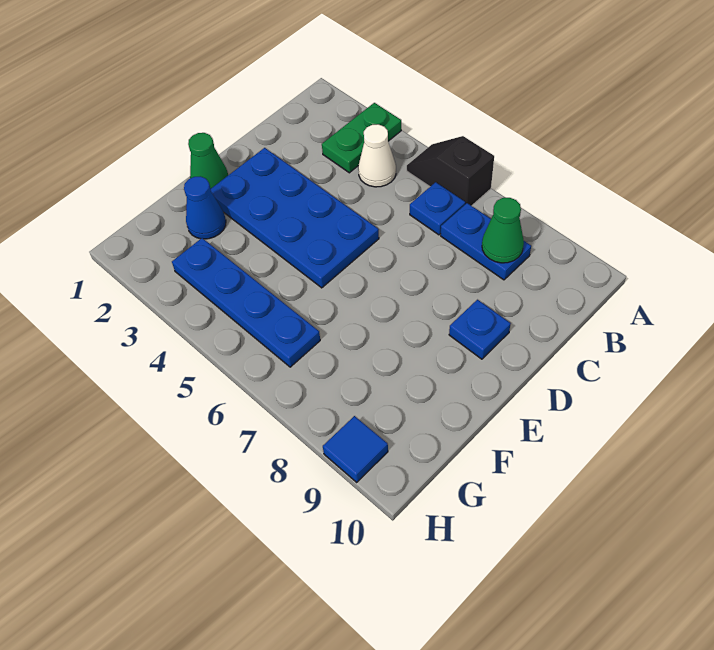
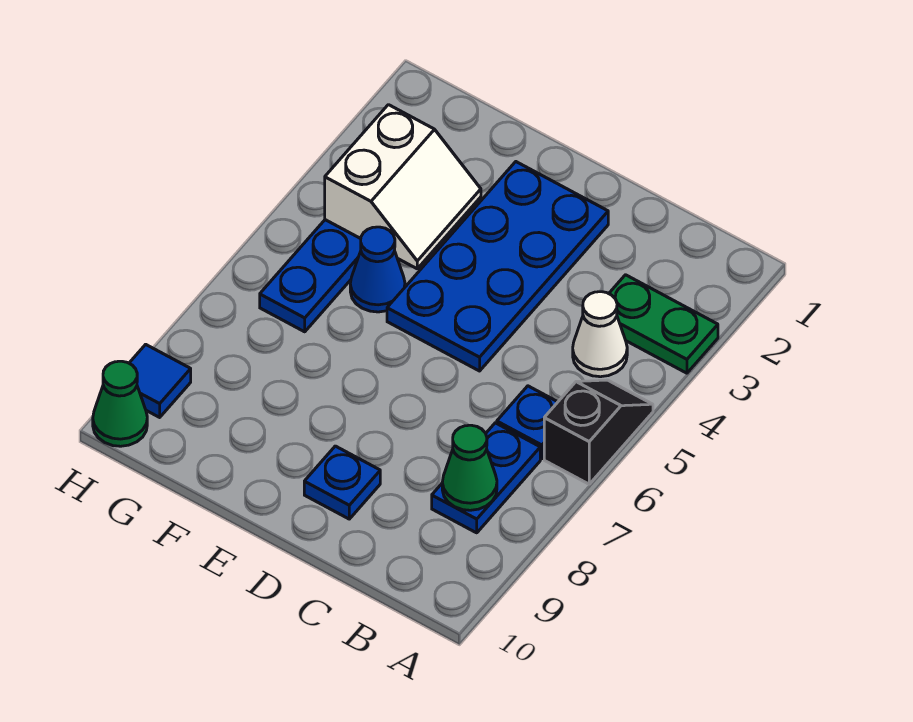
green cone E1 level 1 -> green cone H10 level 1
blue cone F2 level 1 -> blue cone F5 level 1
none -> white slope F3:G4 level 2 top G

